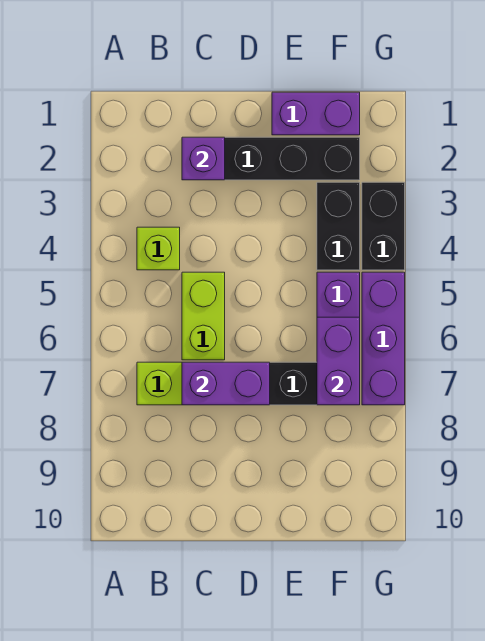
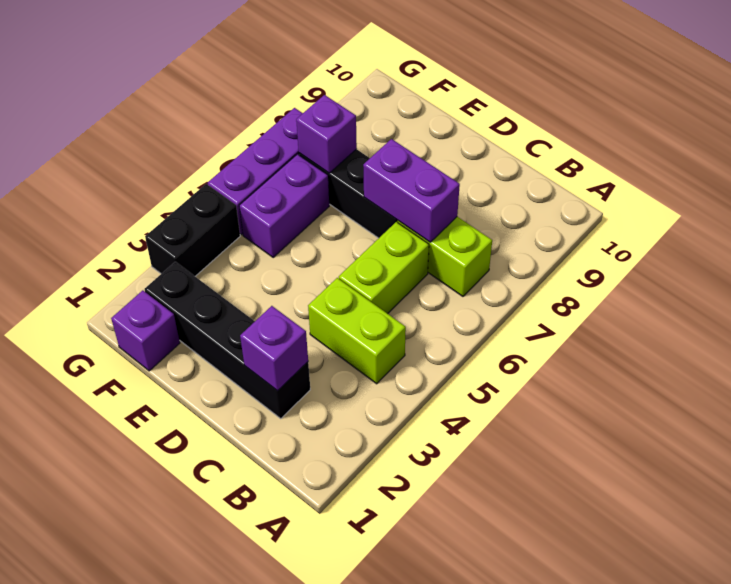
lime brick B4 level 1 -> lime brick B4:C4 level 1
purple brick E1:F1 level 1 -> purple brick F1 level 1
black brick F3:F4 level 1 -> none
purple brick F6:F7 level 2 -> purple brick F7 level 2

